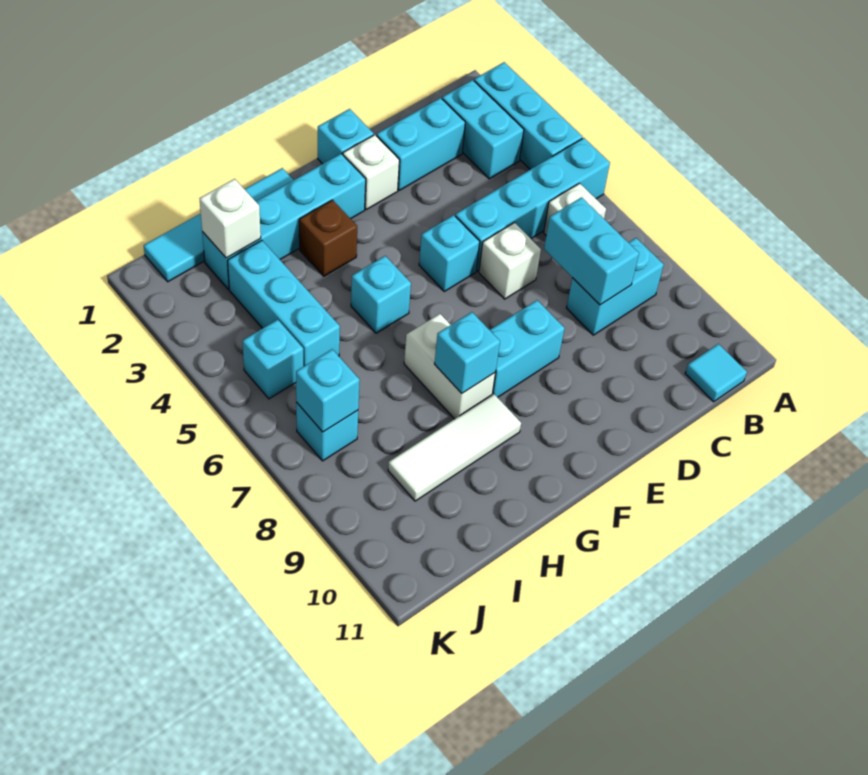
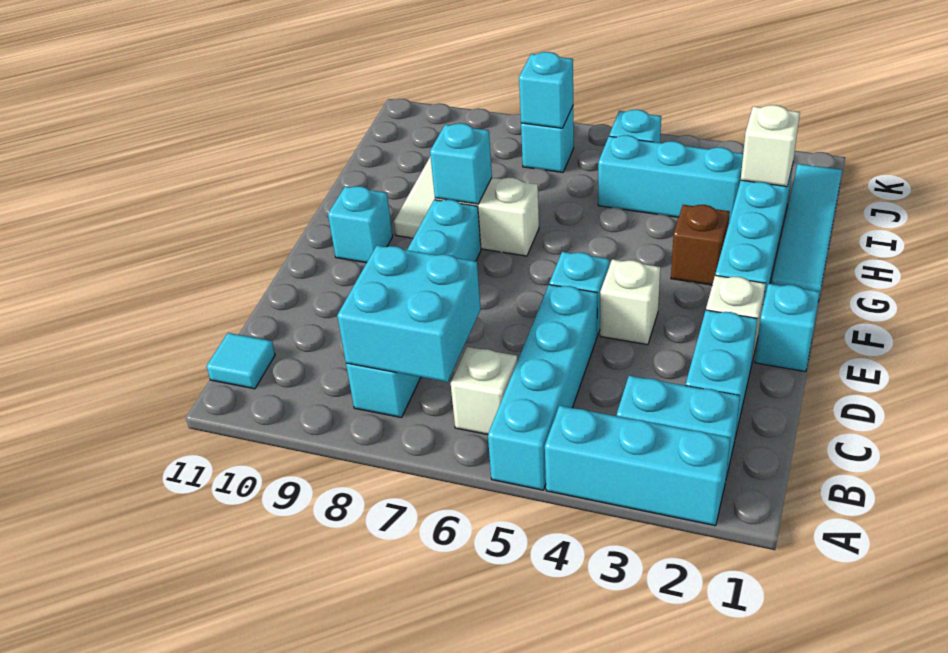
cyan brick C7:C8 level 2 -> cyan brick B7:C8 level 2
white brick D6 level 1 -> white brick E4 level 1
cyan brick G5 level 1 -> cyan brick F10 level 1

